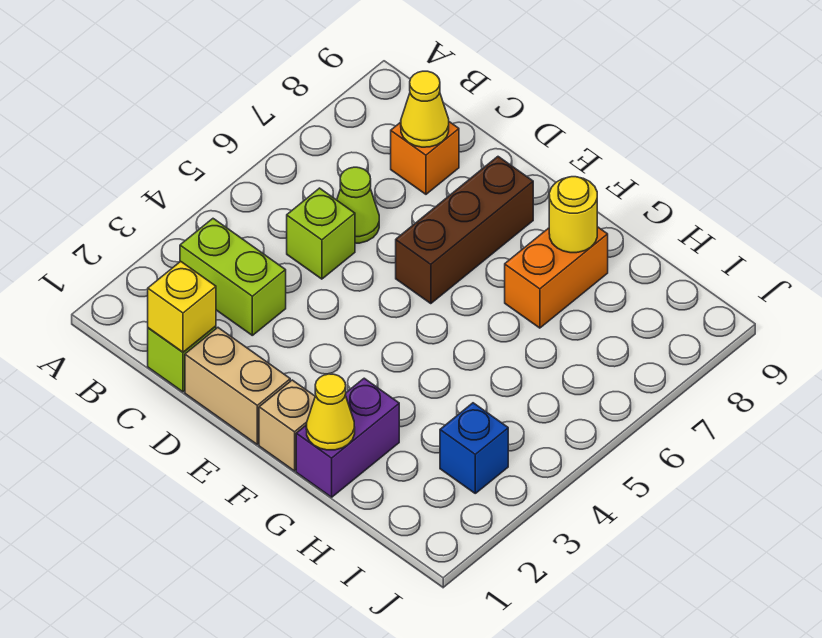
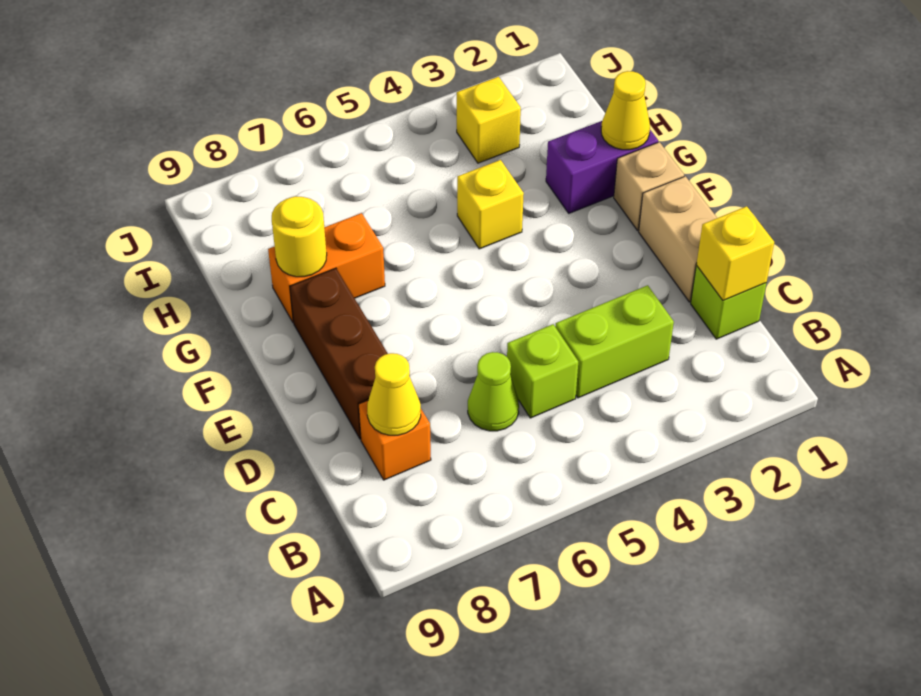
lime brick B3:C3 level 1 -> lime brick C3:C4 level 1
brown brick E6:E8 level 1 -> brown brick D8:F8 level 1
none -> yellow brick G4 level 1
blue brick I3 level 1 -> yellow brick I3 level 1

